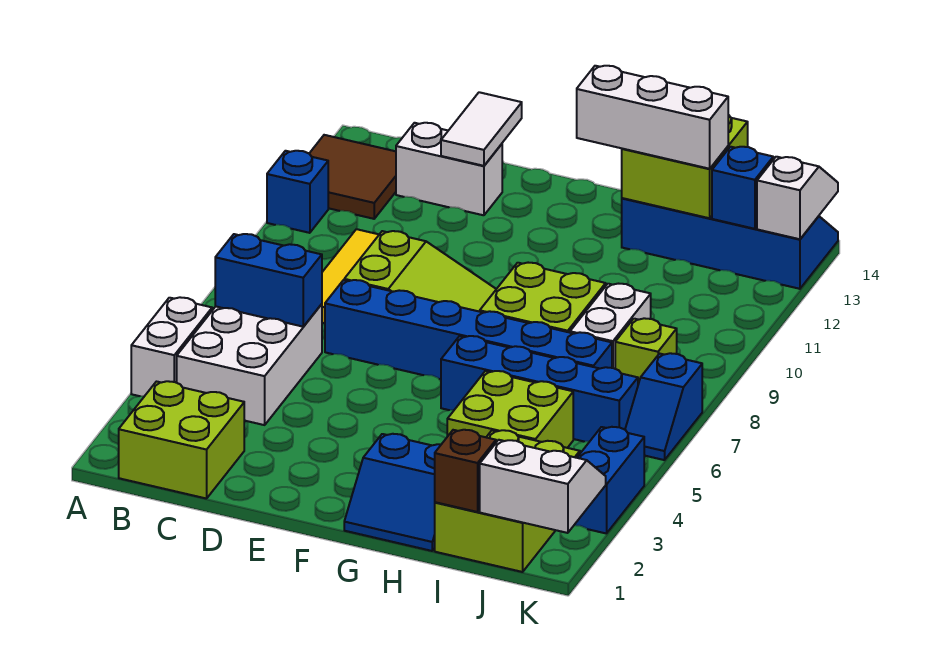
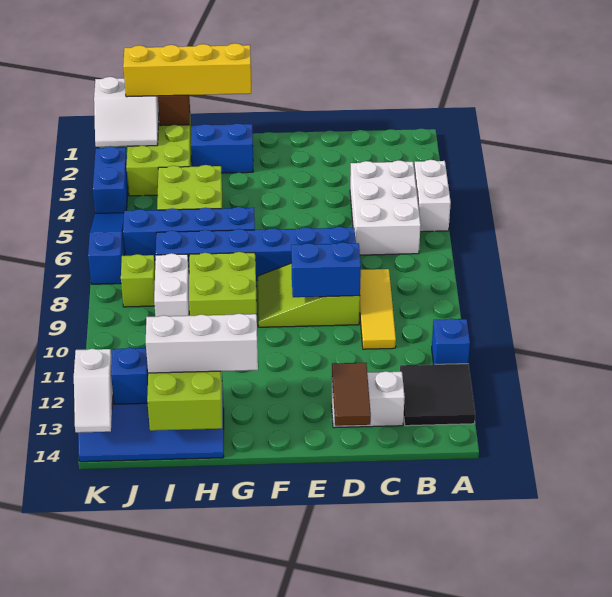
brown tile A12:B13 level 1 -> black tile A12:B13 level 1
lime brick B1:C2 level 1 -> none
blue brick B6:C6 level 2 -> blue brick D9:E9 level 2
white tile D13:D14 level 2 -> brown tile D13:D14 level 2
none -> yellow brick G1:J1 level 3
blue slope K6:K7 level 1 top 7 -> blue slope K5:K7 level 1 top 7

